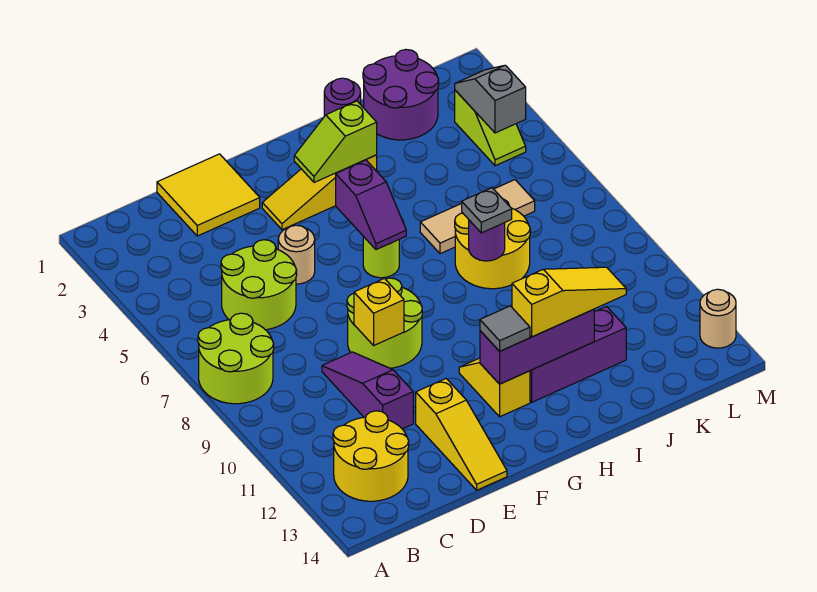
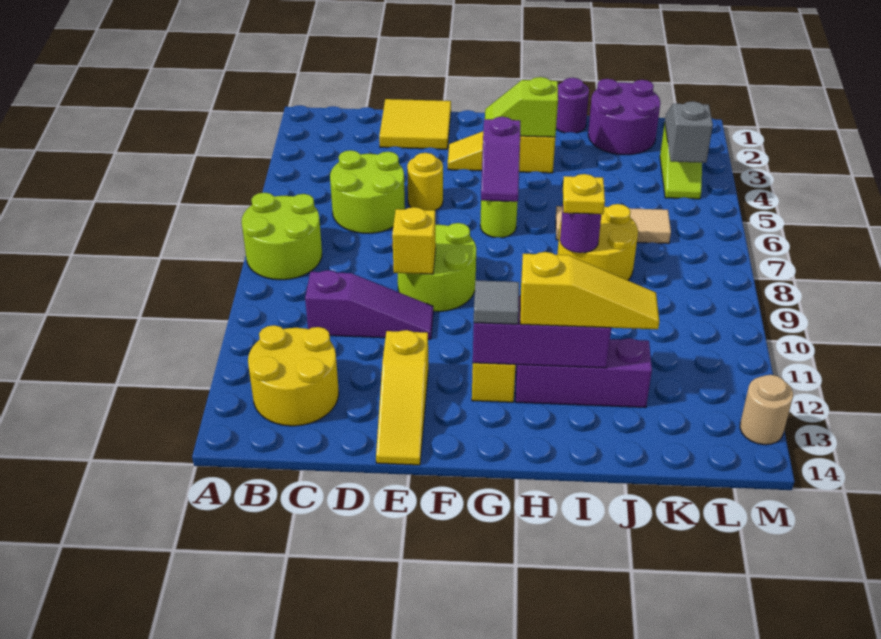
purple slope D9:D11 level 1 top 11 -> purple slope C10:E10 level 1 top C
tan round brick E5 level 1 -> yellow round brick E5 level 1
grey plate I8 level 3 -> yellow plate I8 level 3

